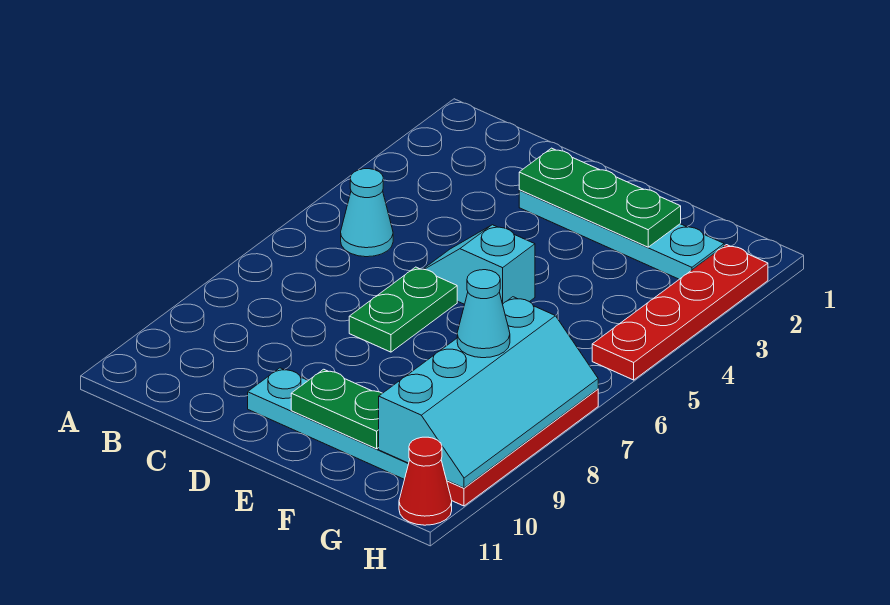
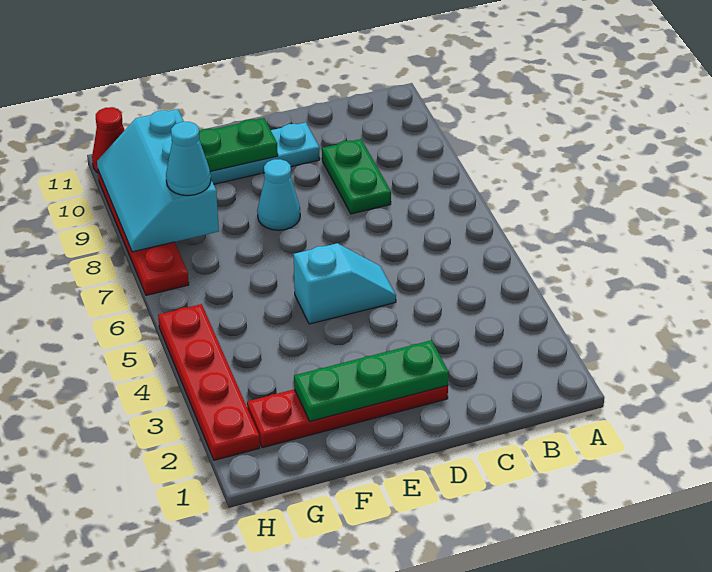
cyan cone B5 level 1 -> cyan cone E8 level 1
cyan plate D2:G2 level 1 -> red plate D2:G2 level 1
green plate D6:D7 level 1 -> green plate C8:C9 level 1
cyan slope G7:H10 level 2 top G -> cyan slope G8:H10 level 2 top G

